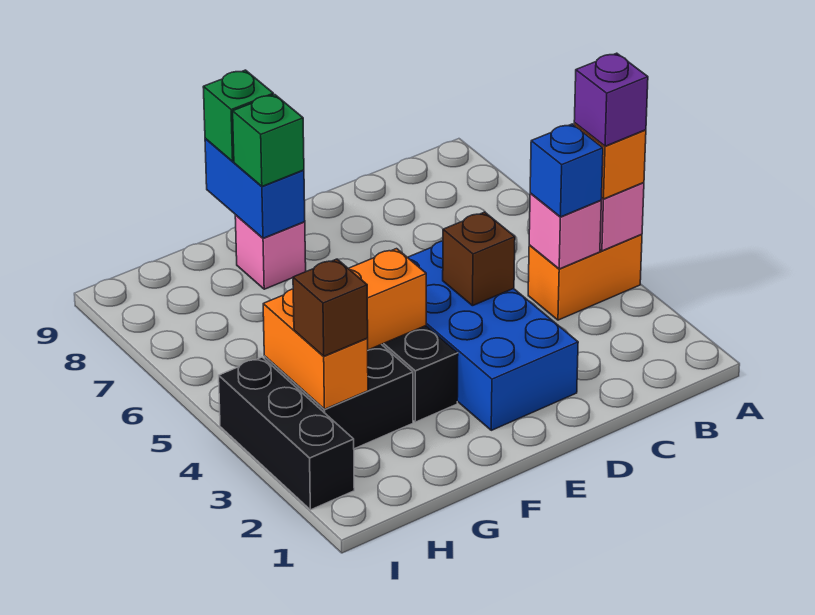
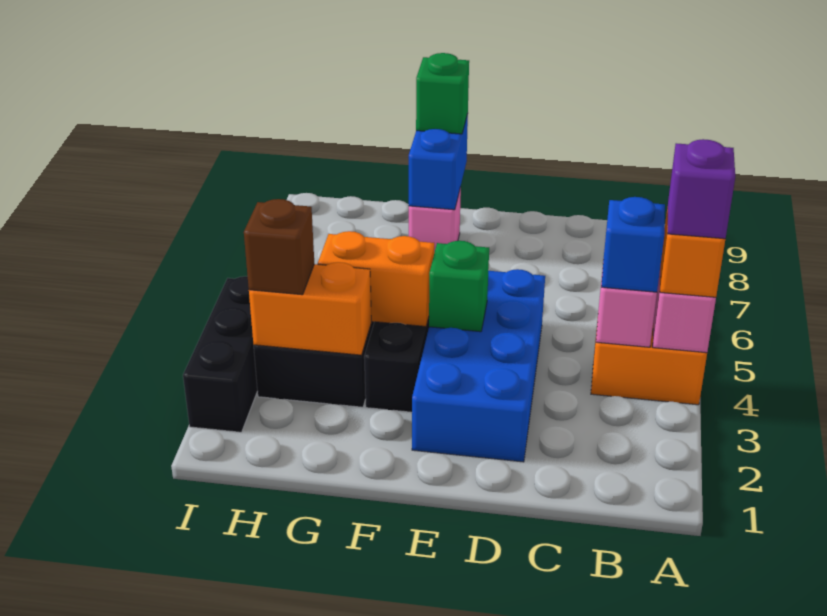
brown brick D4 level 2 -> none
green brick F8 level 3 -> green brick E4 level 2
orange brick H3:H4 level 2 -> orange brick G3:H3 level 2

